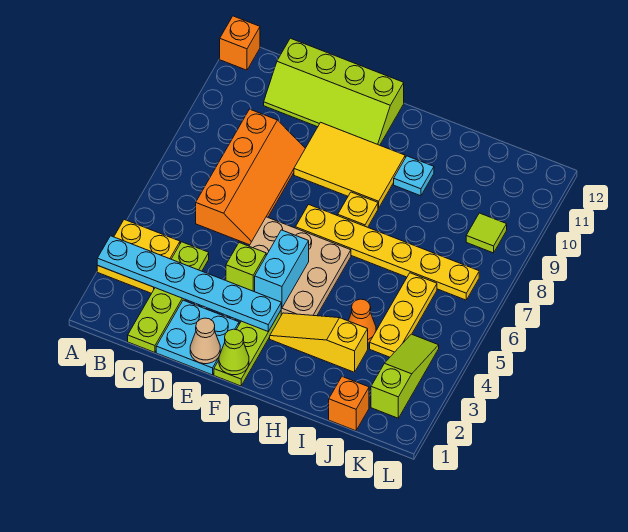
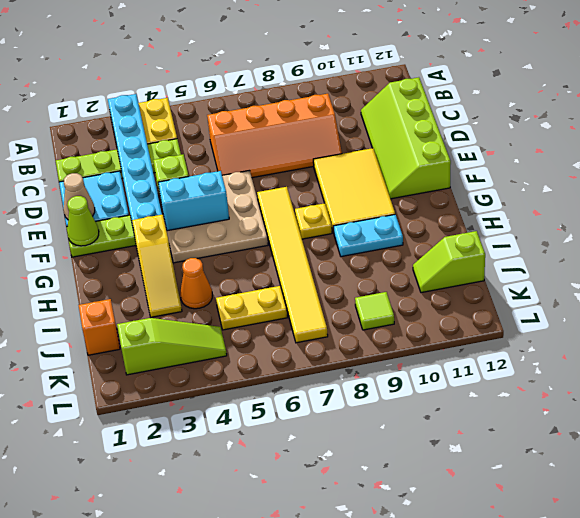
orange brick A12 level 1 -> none
yellow plate F7:K7 level 1 -> yellow tile F7:K7 level 1
yellow slope G3:I3 level 1 top I -> yellow slope G3:I3 level 1 top G
cyan plate H10 level 1 -> cyan plate H9:H10 level 1
yellow plate J4:J6 level 1 -> yellow plate J5:J6 level 1
none -> lime slope J11:J12 level 1 top 12

